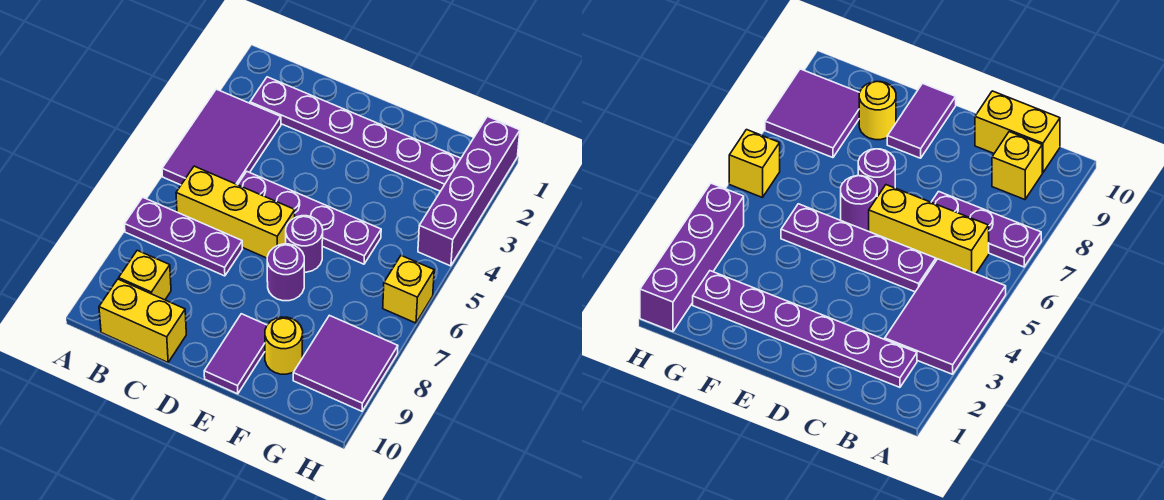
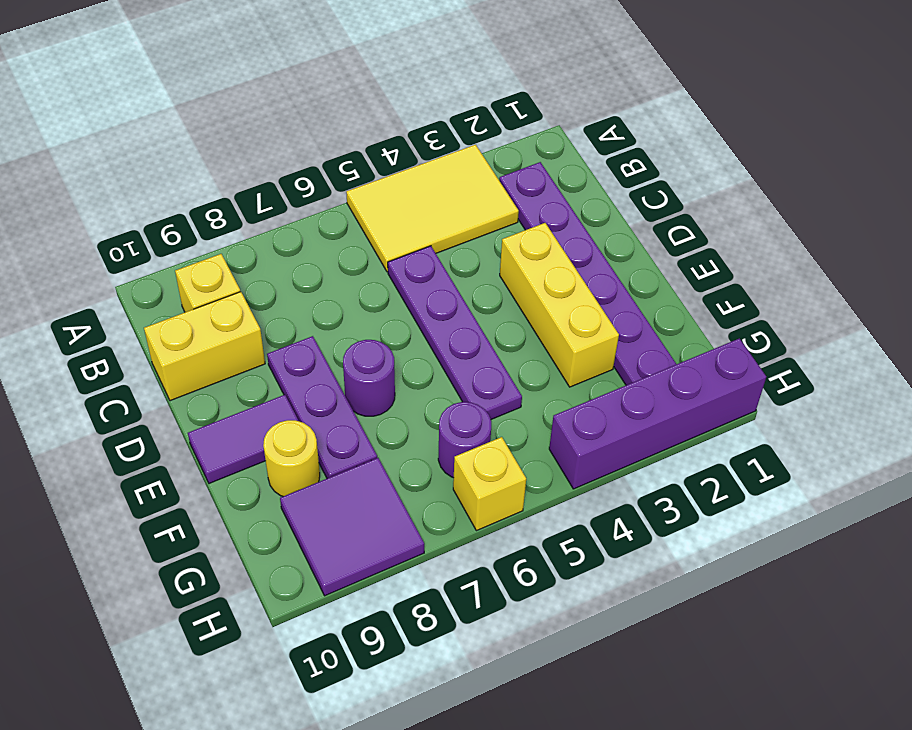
purple tile A3:B5 level 1 -> yellow tile A3:B5 level 1
purple plate A7:C7 level 1 -> purple plate D8:F8 level 1
yellow brick B6:D6 level 1 -> yellow brick D3:F3 level 1
yellow brick B10:C10 level 1 -> yellow brick C9:C10 level 1
purple round brick E6 level 1 -> purple round brick G6 level 1

